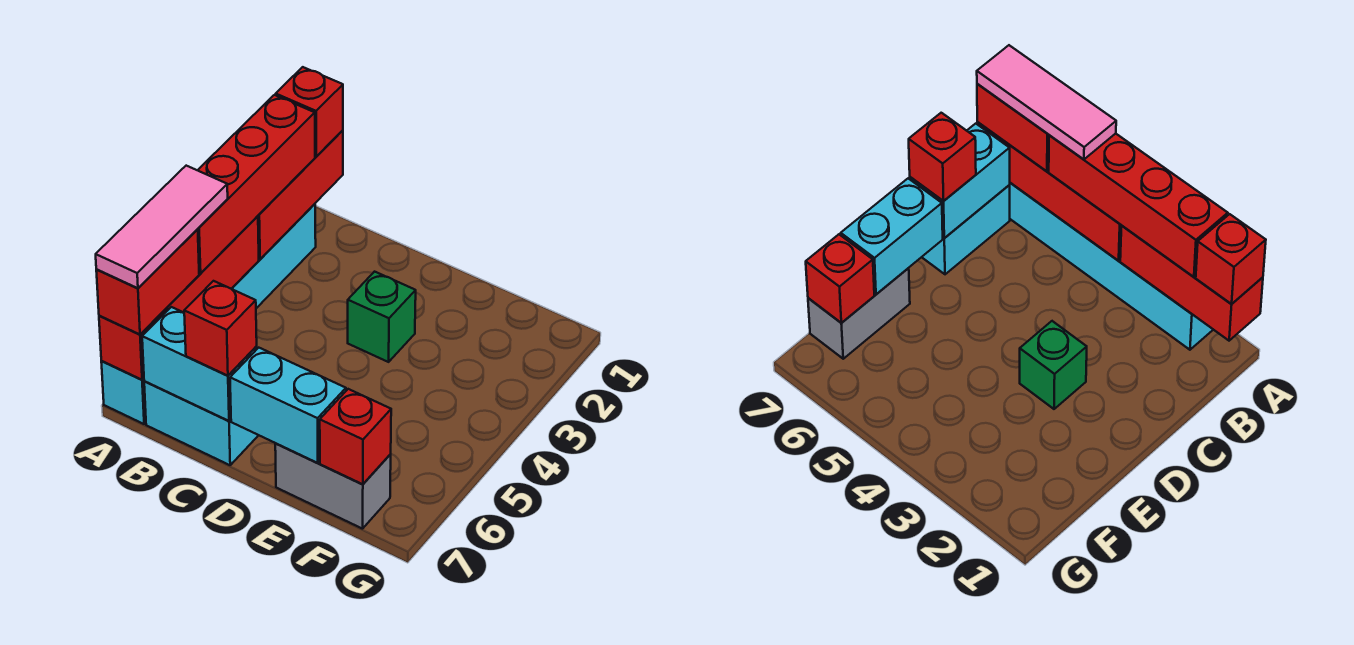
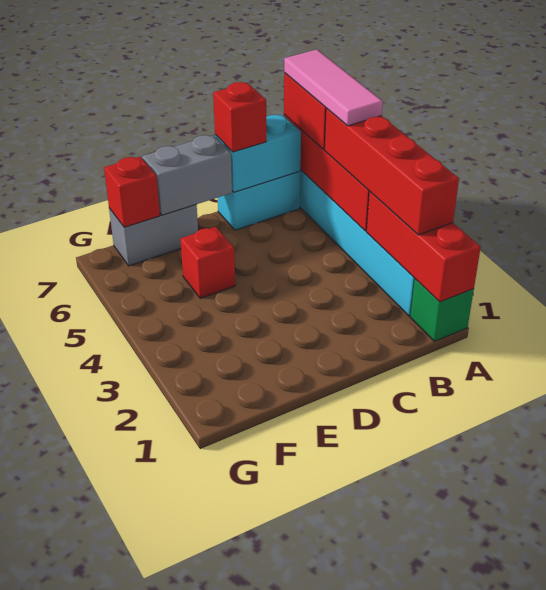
red brick A1 level 3 -> red brick E5 level 1
green brick D3 level 1 -> green brick A1 level 1
cyan brick D7:E7 level 2 -> grey brick D7:E7 level 2

